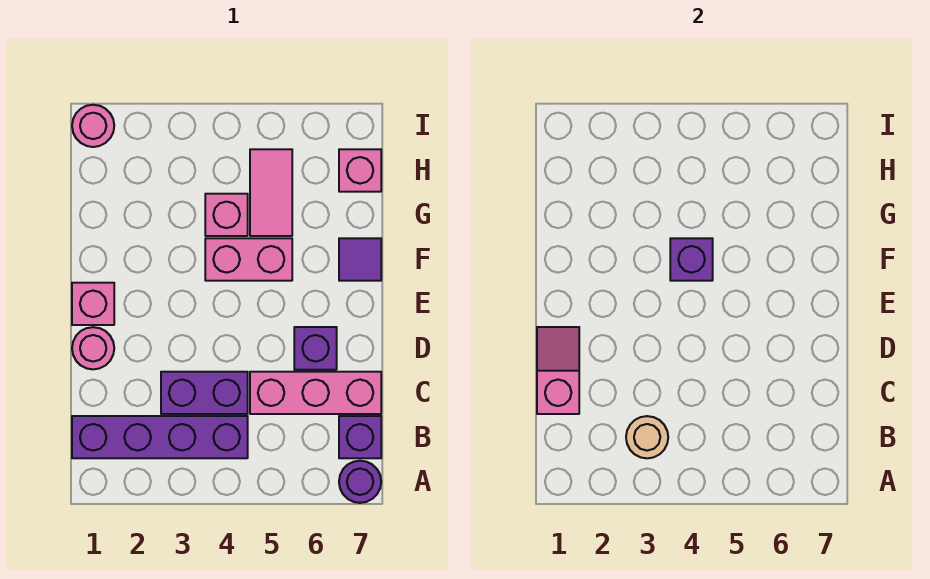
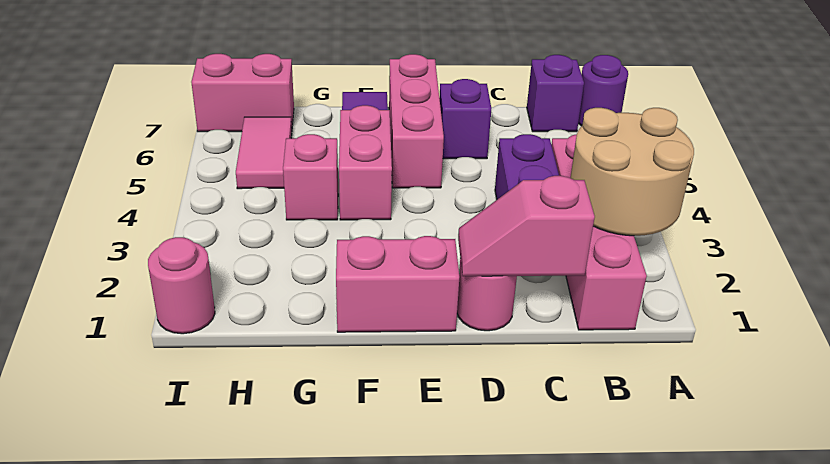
purple brick B1:B4 level 1 -> pink brick B1:B4 level 1
tan round brick B3 level 2 -> tan round brick A2:B3 level 2
pink brick C5:C7 level 1 -> pink brick E5:E7 level 1
pink brick E1 level 1 -> pink brick E1:F1 level 1
purple brick F4 level 2 -> none
pink tile G5:H5 level 1 -> pink tile H5:H6 level 1
pink brick H7 level 1 -> pink brick H7:I7 level 1

